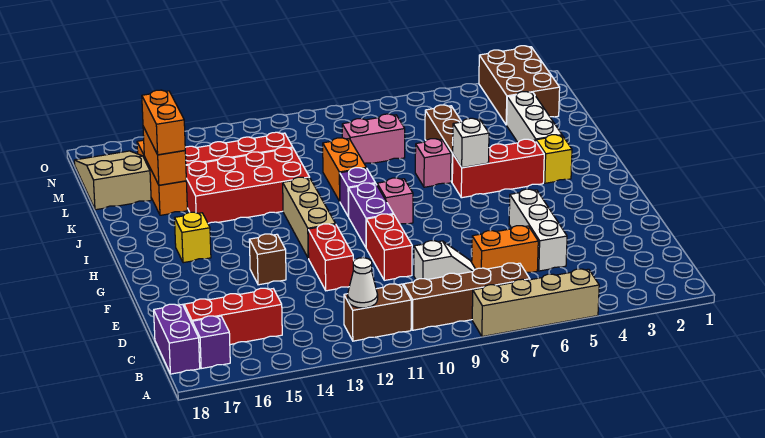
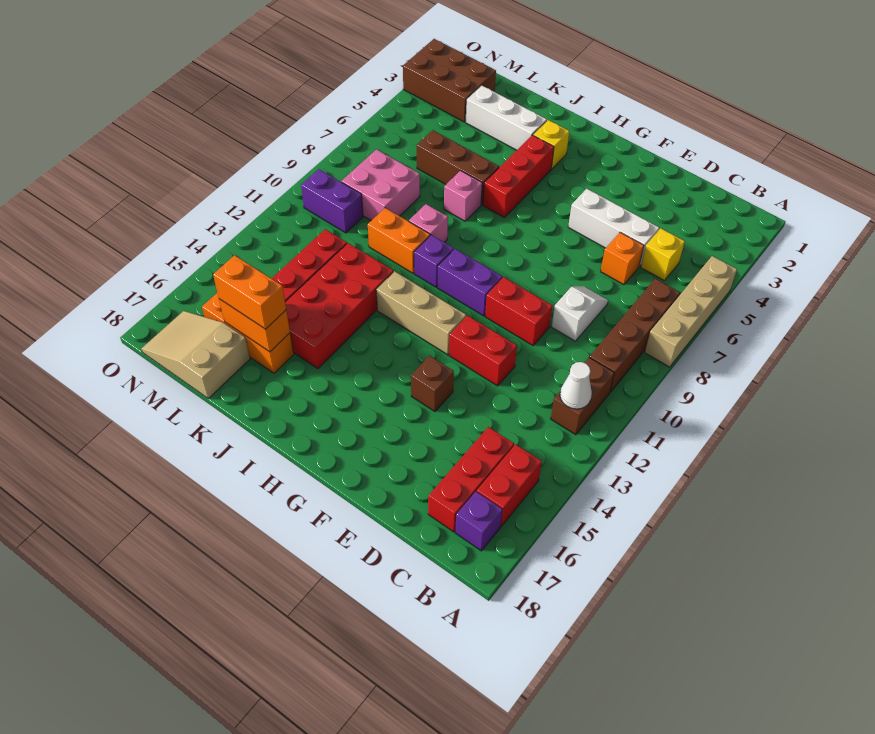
none -> red brick B15:B16 level 1
purple brick B18:C18 level 1 -> purple brick M10:N10 level 1
orange brick D6:D7 level 1 -> orange brick D6 level 1
pink brick H9 level 1 -> pink brick J9 level 1
yellow brick H16 level 1 -> yellow brick C5 level 1
white brick I6 level 2 -> none
pink brick L8:L9 level 1 -> pink brick L8:M9 level 1

